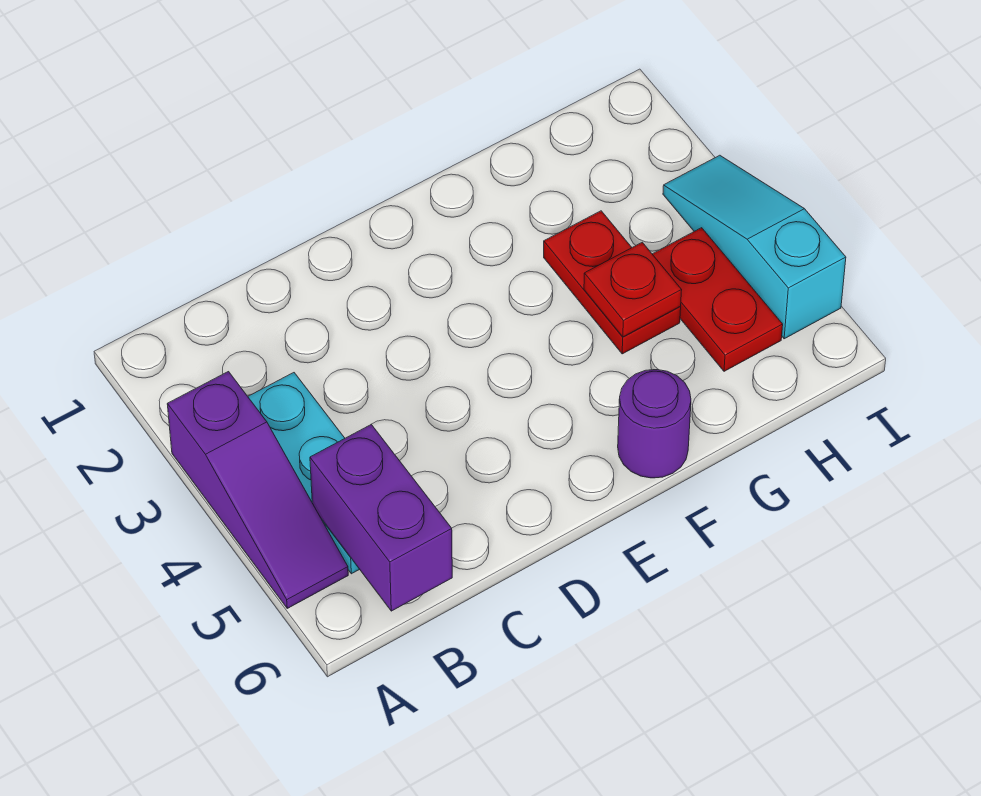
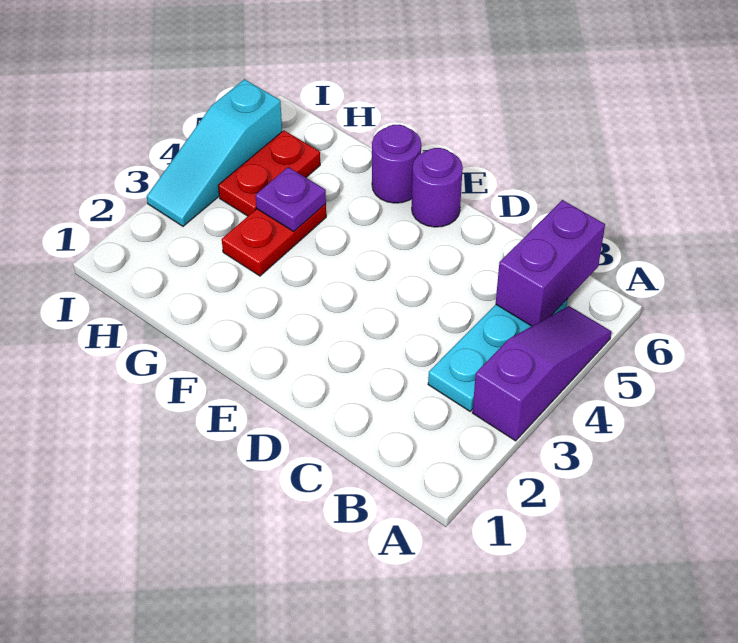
none -> purple round brick E6 level 1
red plate G4 level 2 -> purple plate G4 level 2

